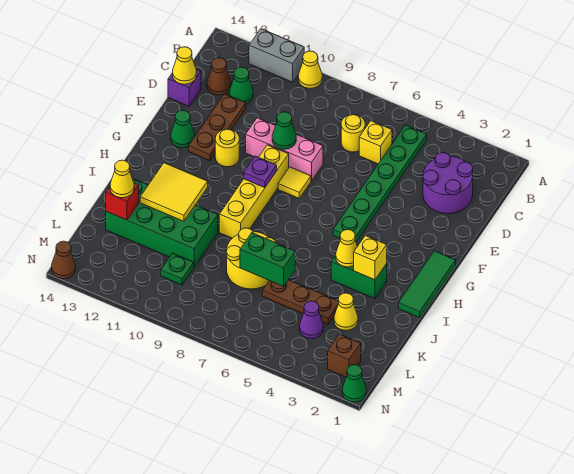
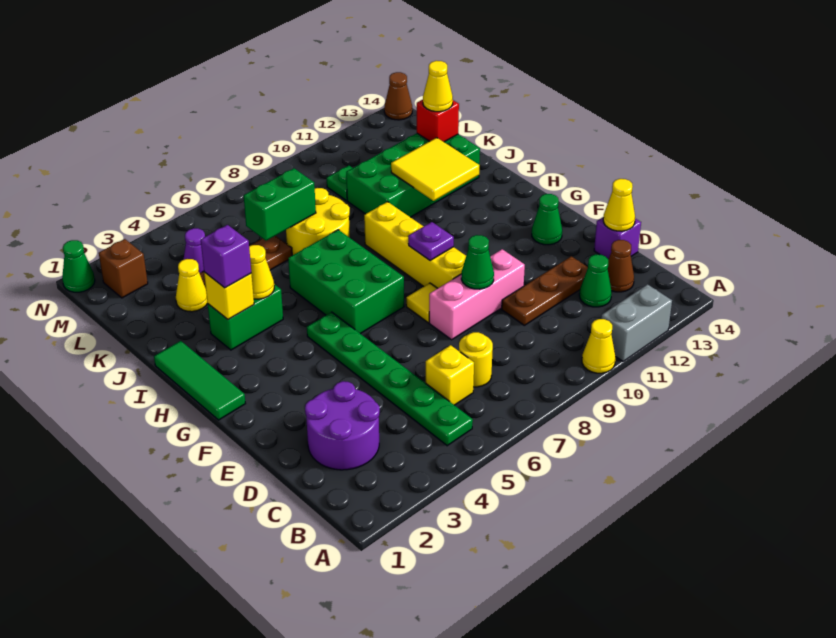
brown plate D12:F12 level 1 -> brown plate D10:D12 level 1
yellow round brick F11 level 1 -> none
none -> green brick G6:I7 level 1
none -> purple brick I3 level 3

